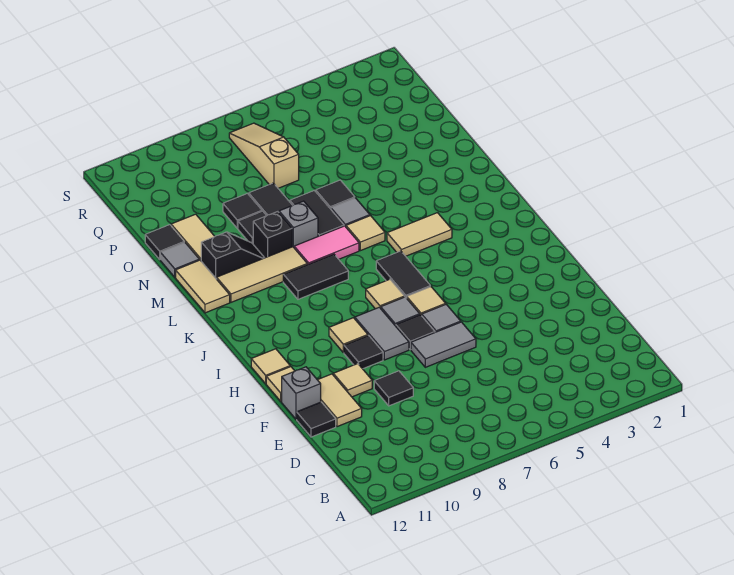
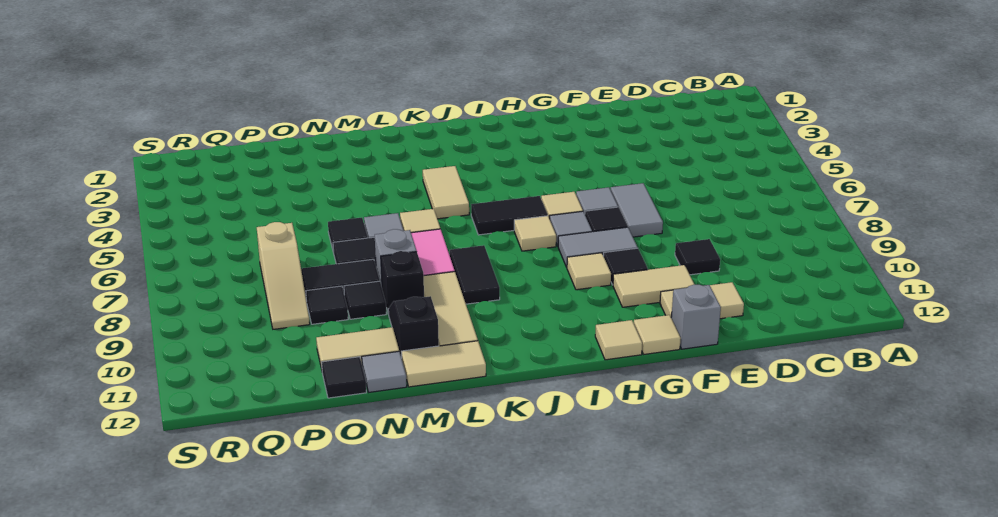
black tile E12 level 1 -> none
tan tile F10 level 1 -> tan tile F10:G10 level 1
tan slope P7:R7 level 1 top P -> tan slope P7:P9 level 1 top 7

